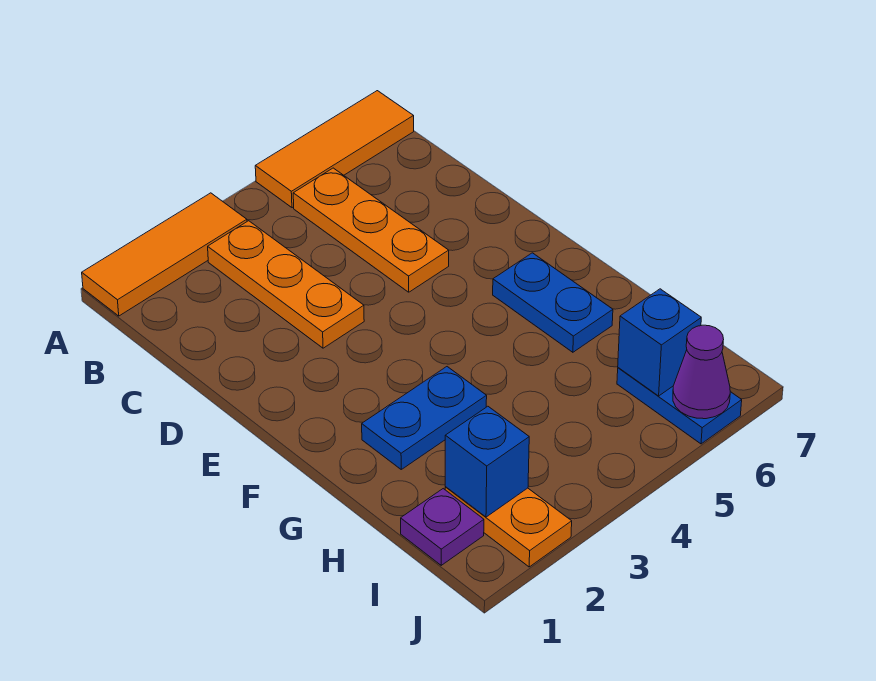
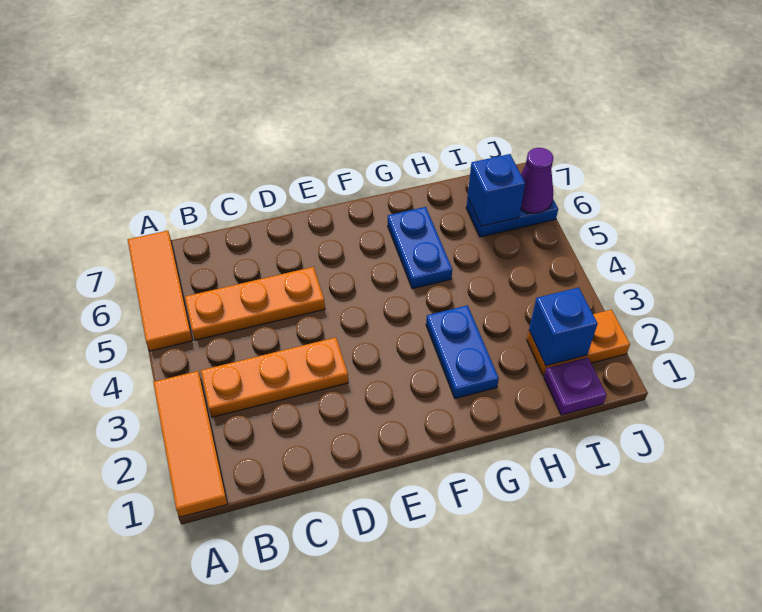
blue plate F6:G6 level 1 -> blue plate G5:G6 level 1

